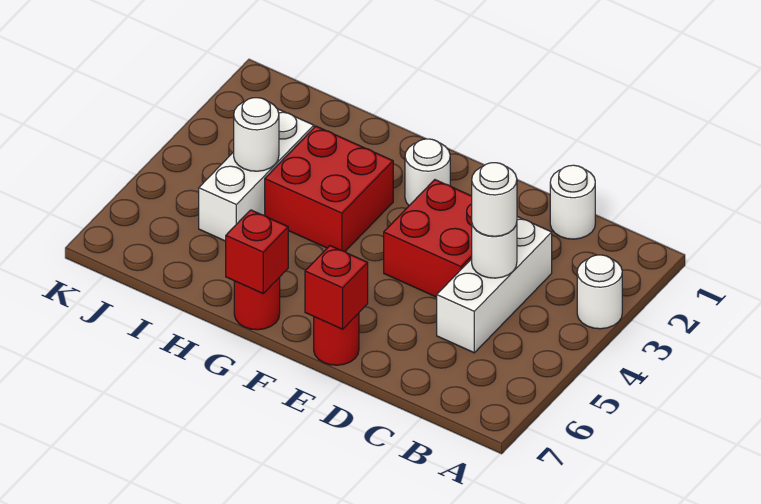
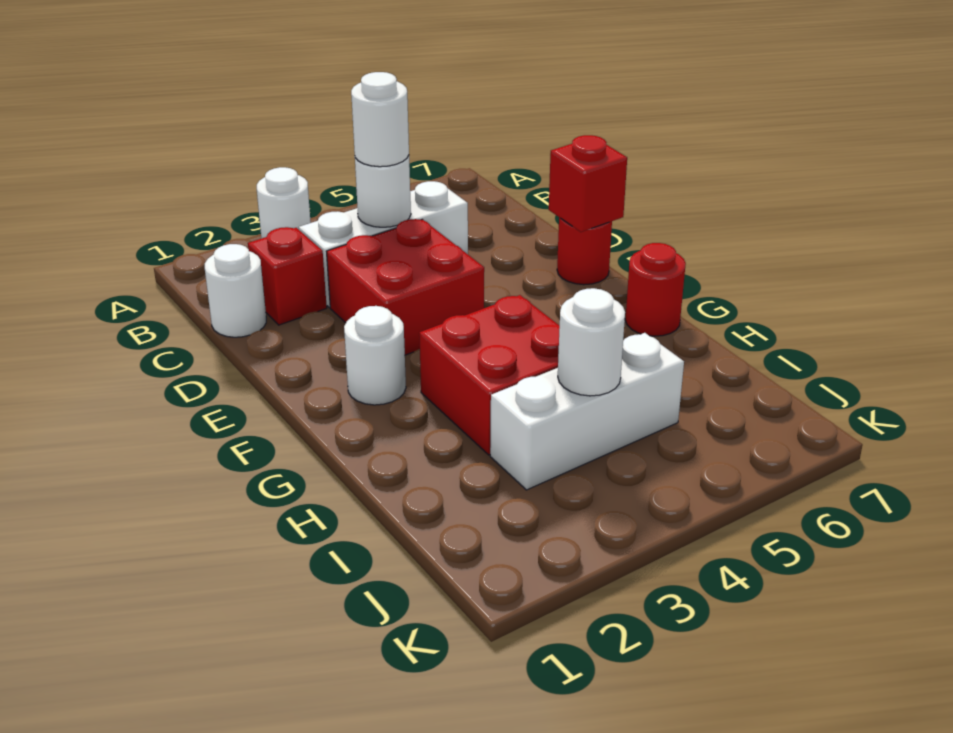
red brick G7 level 2 -> red brick C2 level 1

